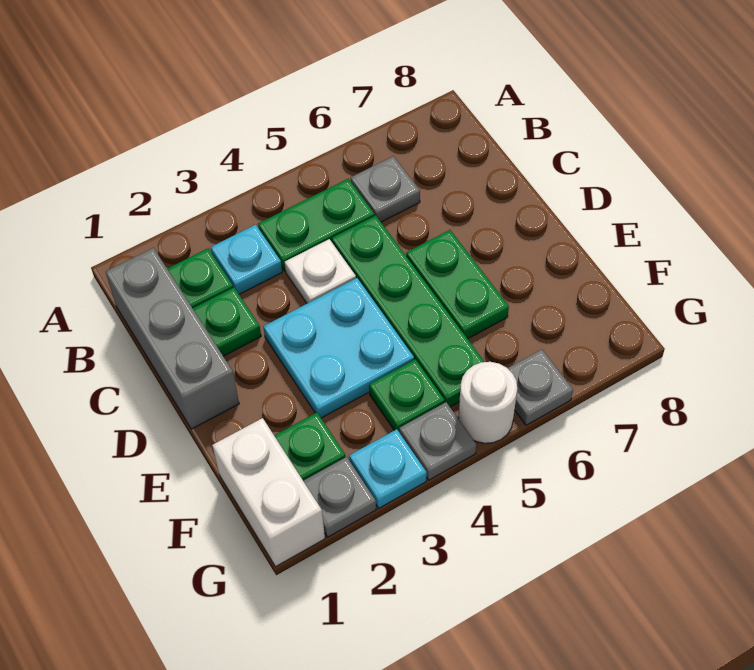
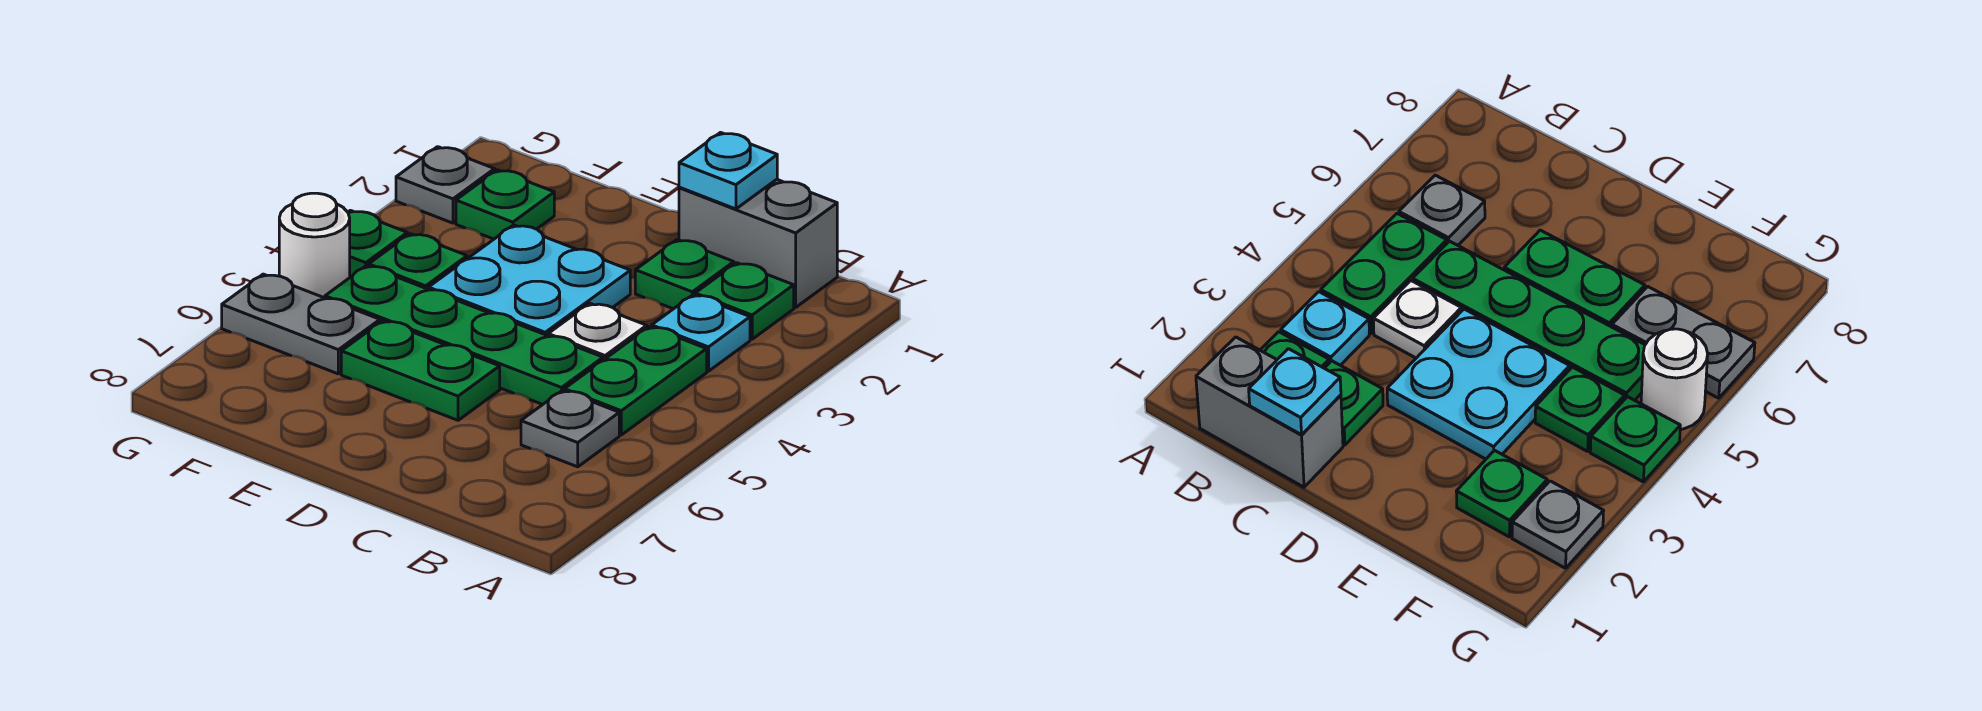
grey brick B1:D1 level 1 -> grey brick B1:C1 level 1
white brick F1:G1 level 1 -> none
cyan plate G3 level 1 -> cyan plate C1 level 2
grey plate G4 level 1 -> green plate G4 level 1
grey plate G6 level 1 -> grey plate F6:G6 level 1

